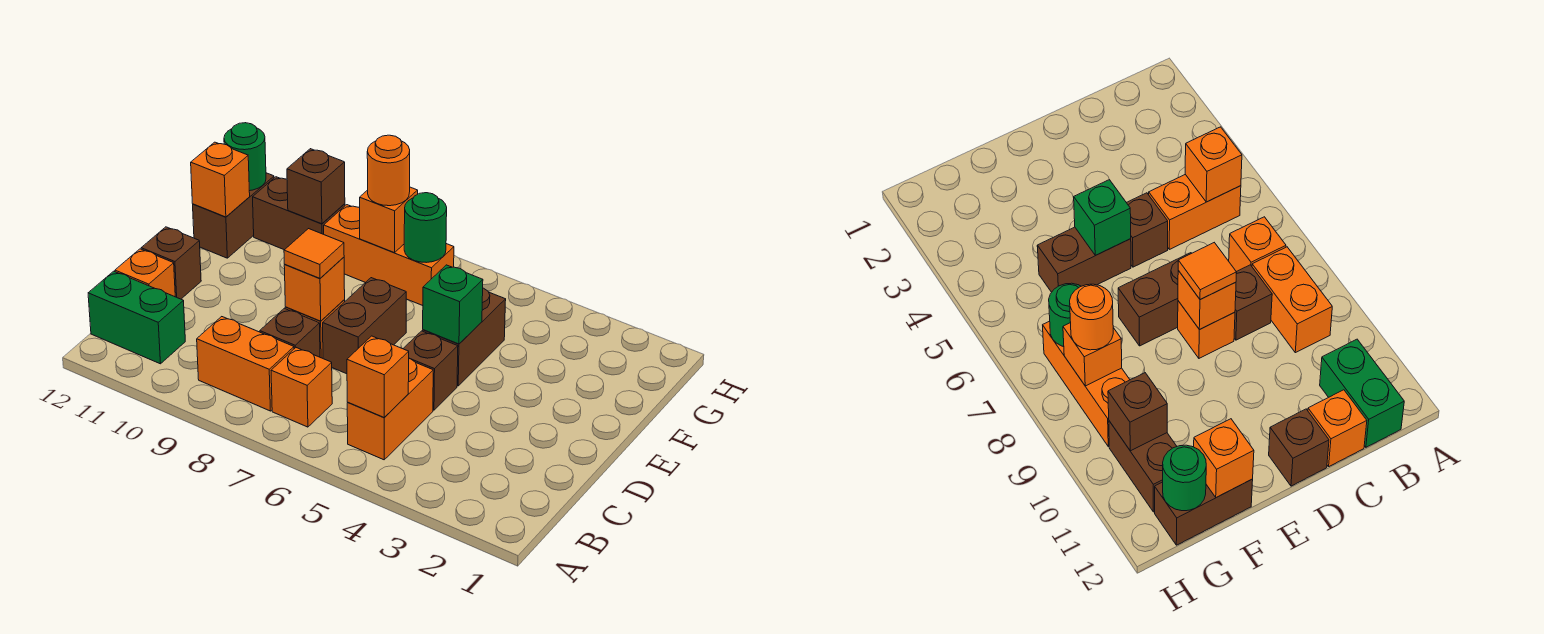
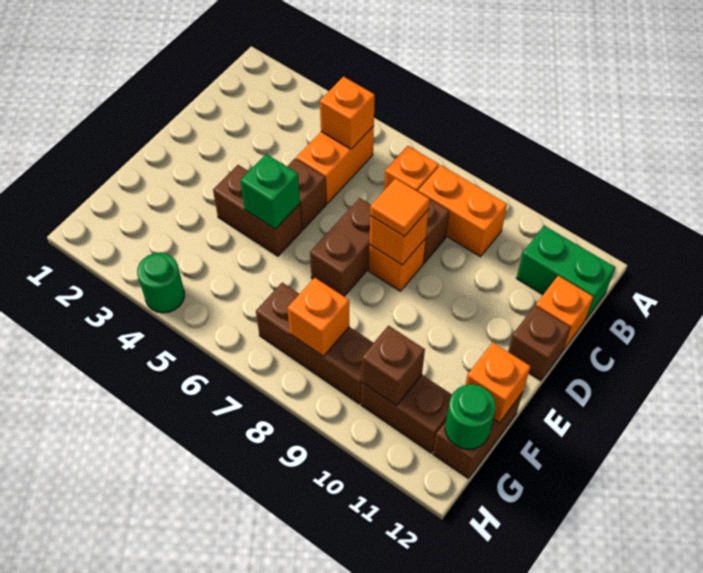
brown brick E5:F5 level 1 -> brown brick E4:E5 level 1
orange brick G7:G9 level 1 -> brown brick G7:G9 level 1
green round brick G7 level 2 -> green round brick H4 level 1
orange round brick G8 level 3 -> none

